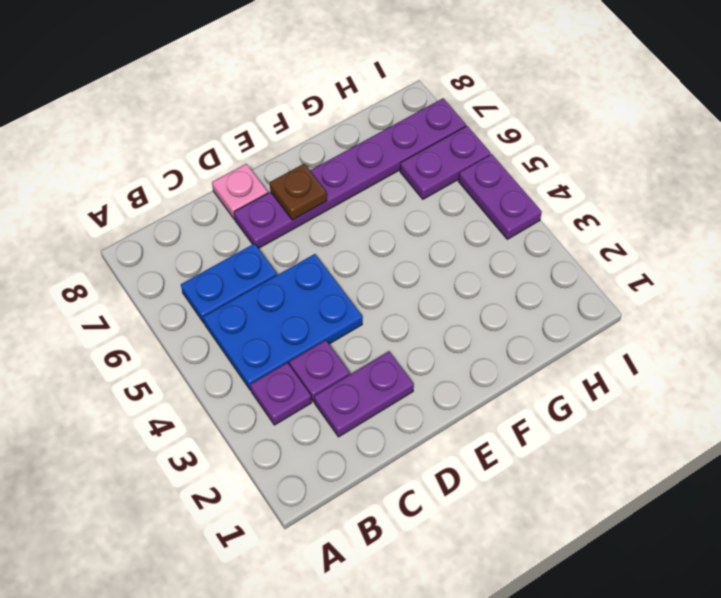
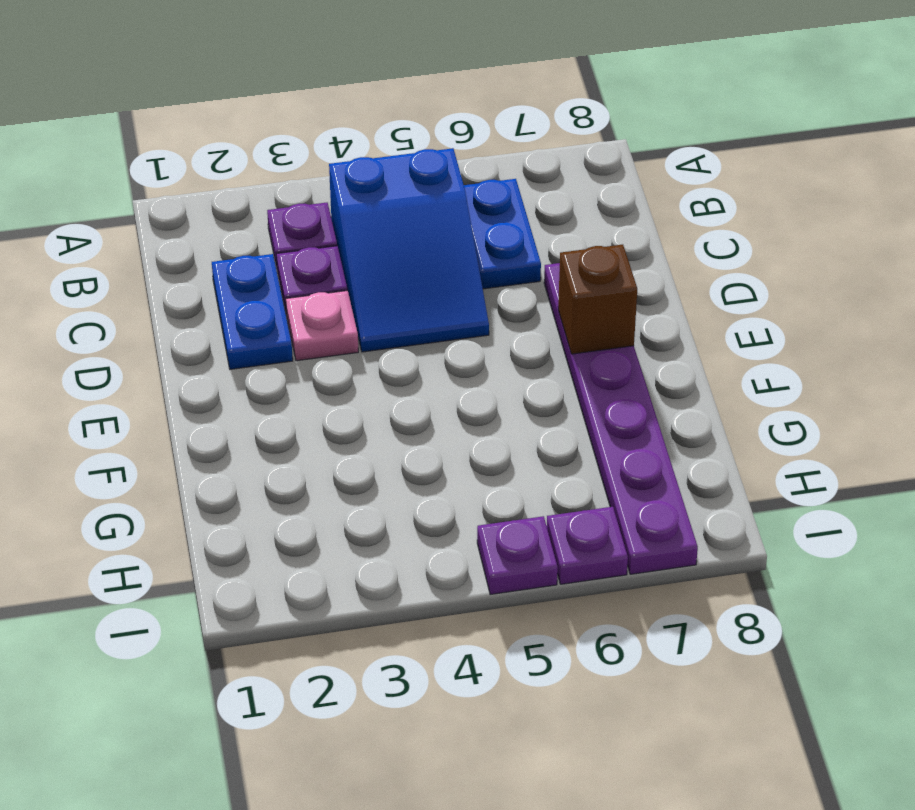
blue plate B4:D5 level 1 -> blue slope B4:D5 level 1 top B
purple plate C2:D2 level 1 -> blue plate C2:D2 level 1
pink plate D8 level 1 -> pink plate D3 level 1
brown plate E7 level 2 -> brown brick E7 level 2
purple plate H6:I6 level 1 -> purple plate I6 level 1
purple plate I4:I5 level 1 -> purple plate I5 level 1

